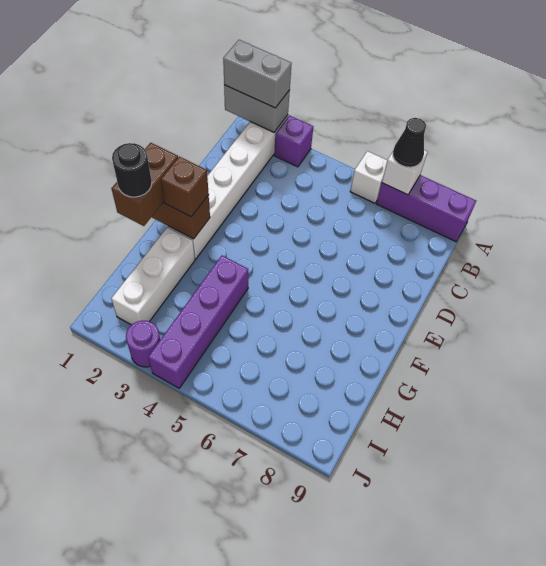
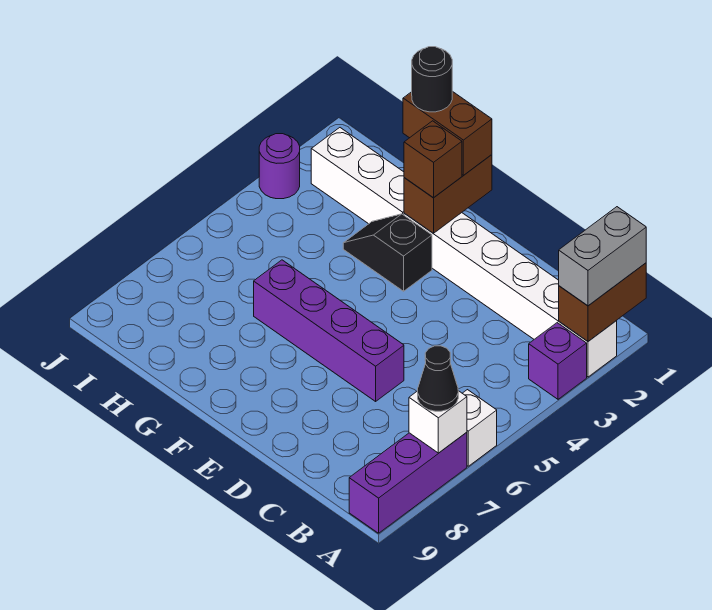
grey brick A1:A2 level 2 -> brown brick A1:A2 level 2
none -> black slope F3:G3 level 1 top F
purple brick G4:J4 level 1 -> purple brick D6:G6 level 1

